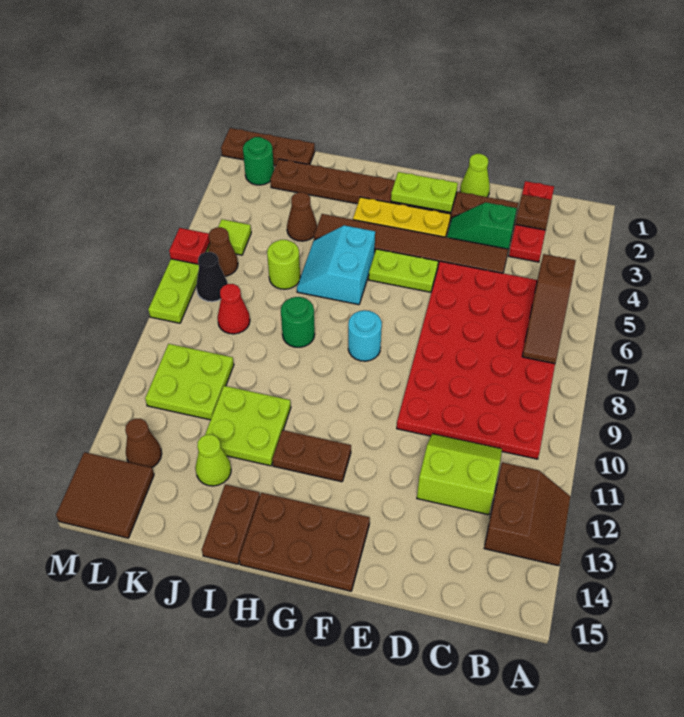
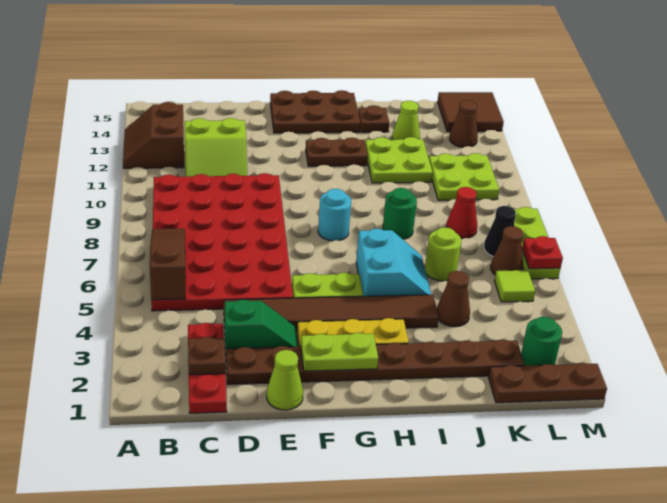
brown plate I14:I15 level 1 -> brown plate I14 level 1

